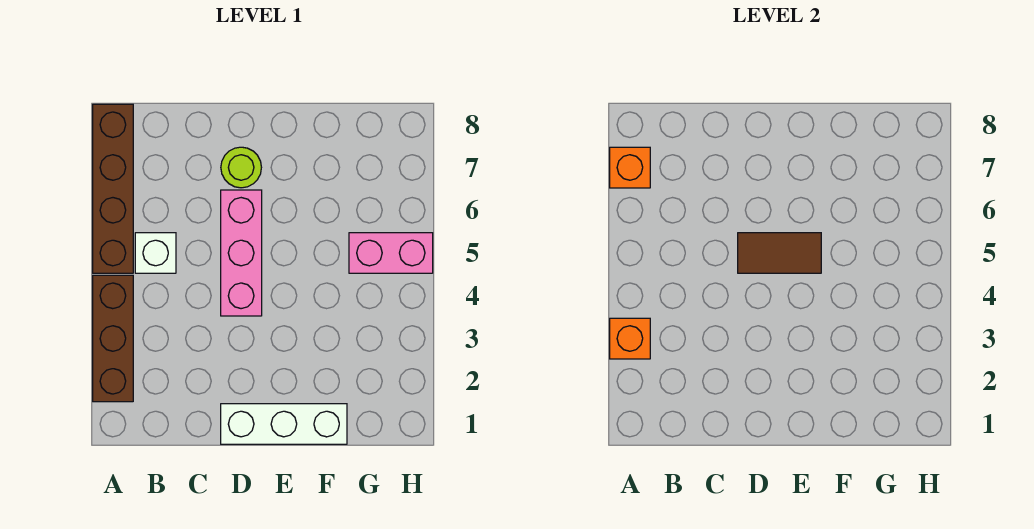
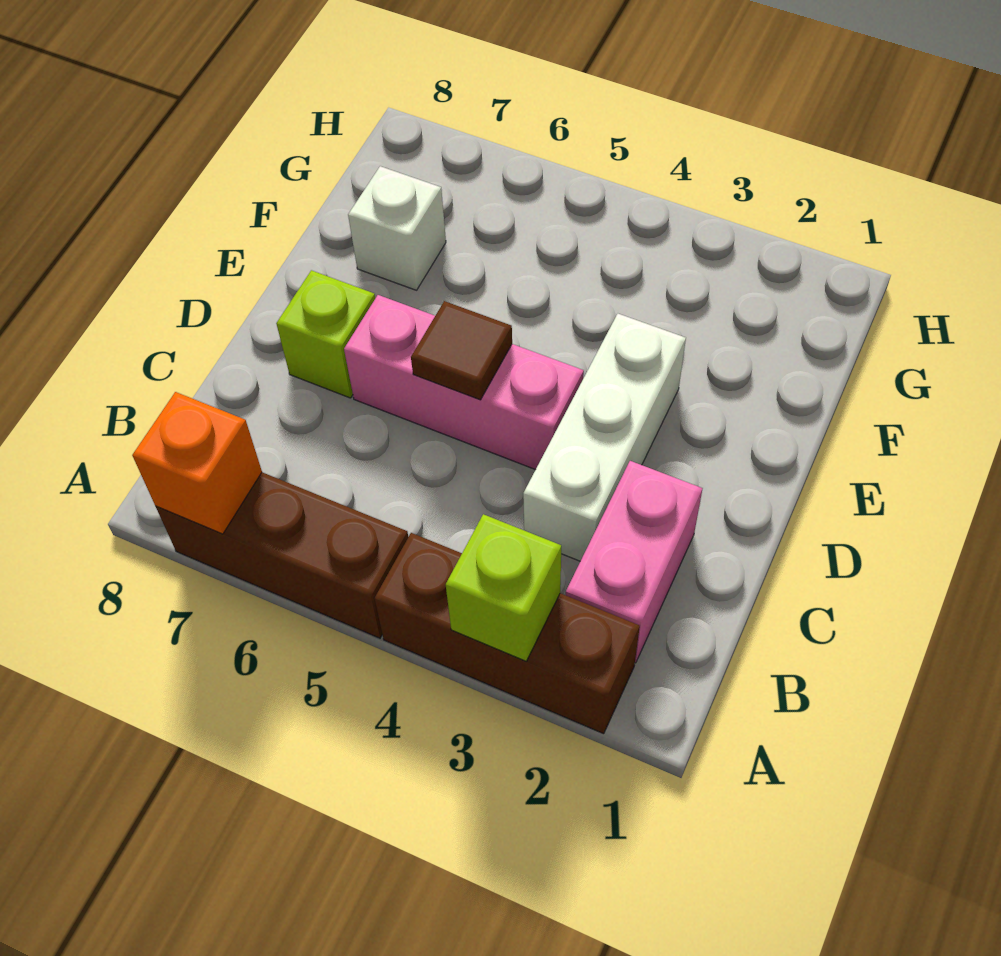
orange brick A3 level 2 -> lime brick A3 level 2
brown brick A5:A8 level 1 -> brown brick A5:A7 level 1
white brick B5 level 1 -> white brick F7 level 1
white brick D1:F1 level 1 -> white brick C3:E3 level 1
brown tile D5:E5 level 2 -> brown tile D5 level 2
lime round brick D7 level 1 -> lime brick D7 level 1
pink brick G5:H5 level 1 -> pink brick B2:C2 level 1

